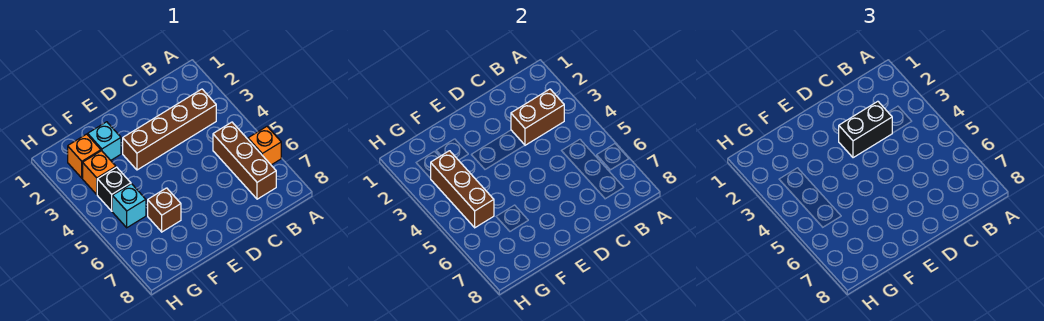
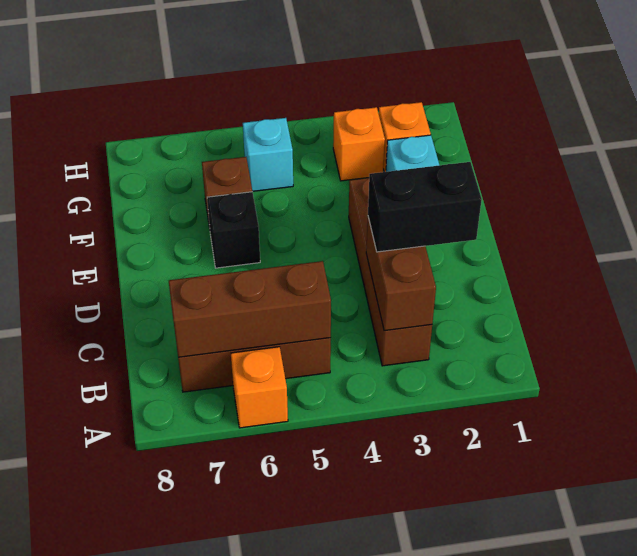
black brick C3:D3 level 3 -> black brick C2:C3 level 3
brown brick G3:G5 level 2 -> brown brick B5:B7 level 2
black brick G4 level 1 -> black brick E6 level 1

